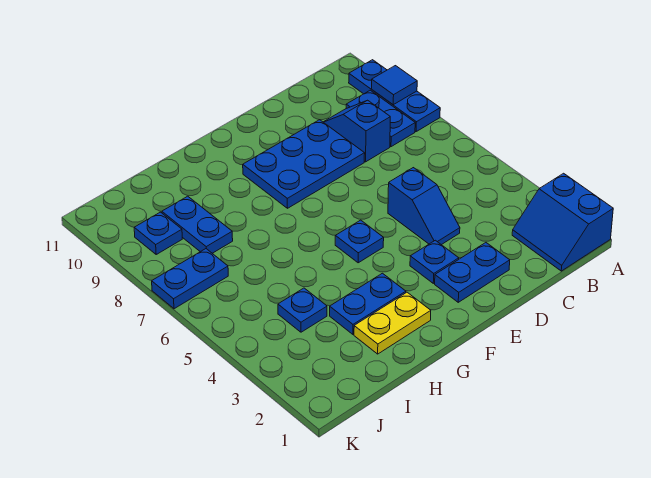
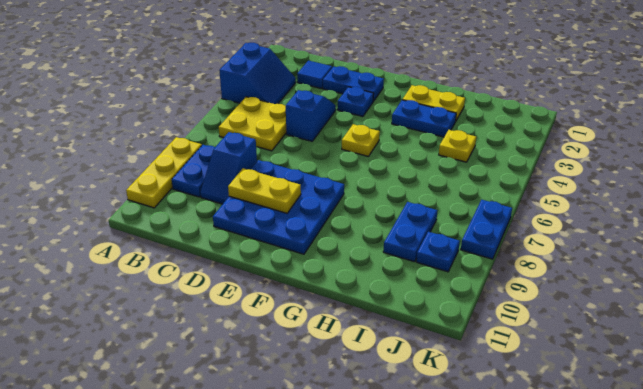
blue slope A1:B2 level 1 top A -> blue slope A3:B4 level 1 top A
blue plate A8:A10 level 1 -> yellow plate A8:A10 level 1
blue tile A9 level 2 -> blue tile C2 level 1
none -> yellow plate B5:C6 level 1
blue plate D8:F9 level 1 -> blue plate D8:F10 level 1
none -> yellow plate D9:E9 level 2
blue plate F5 level 1 -> yellow plate F5 level 1
blue plate I4 level 1 -> yellow plate I4 level 1
blue plate J7:K7 level 1 -> blue plate K7:K8 level 1

